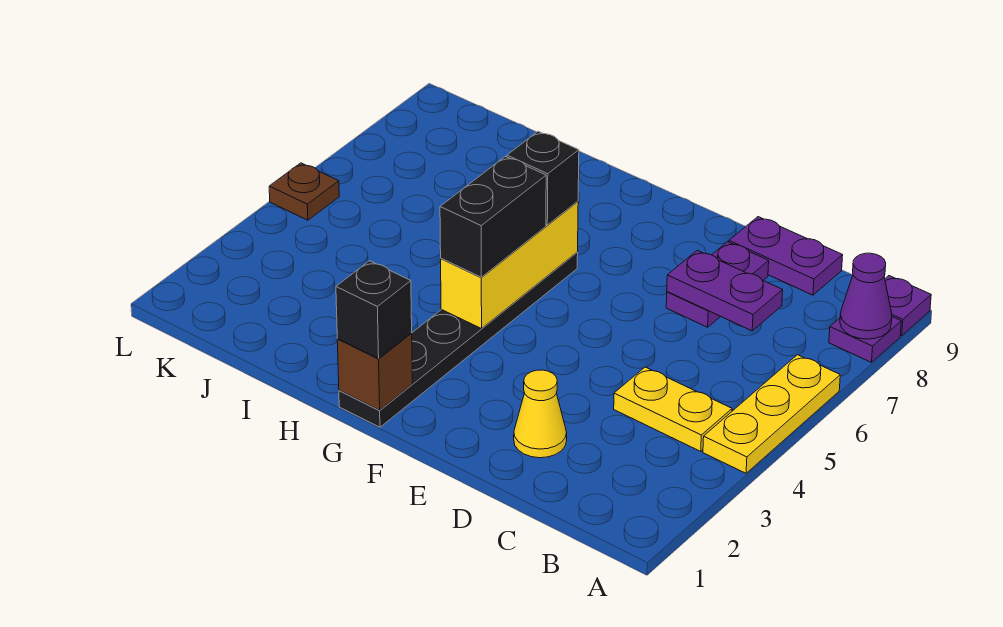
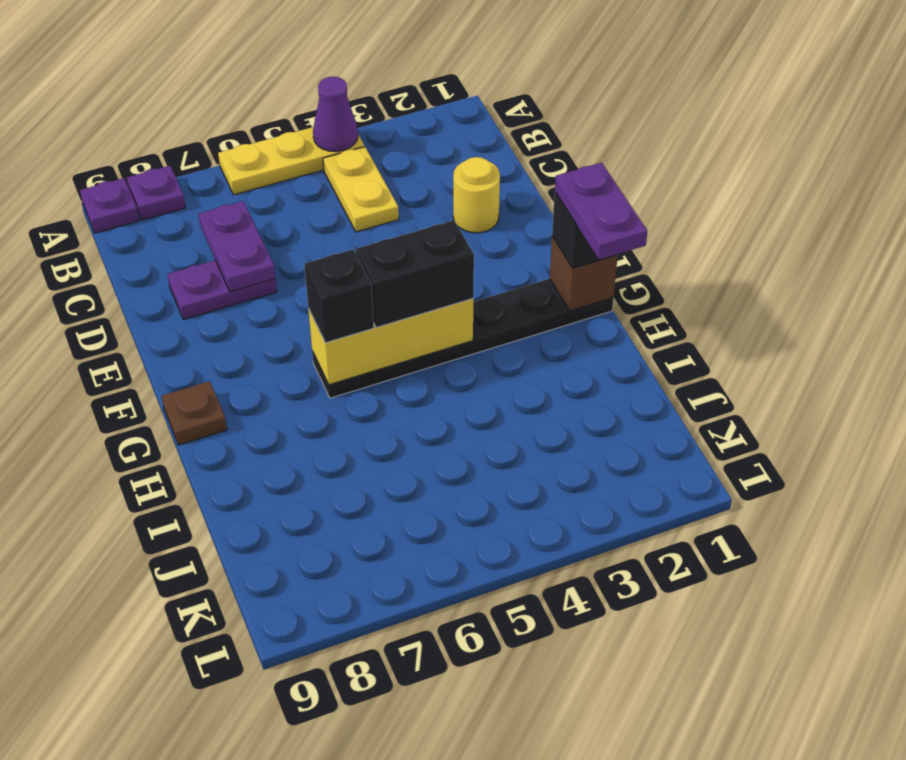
purple cone A8 level 2 -> purple cone A4 level 2
purple plate C9:D9 level 1 -> purple plate G1:H1 level 4
yellow cone D2 level 1 -> yellow round brick D2 level 1
brown plate L5 level 1 -> brown plate G9 level 1

